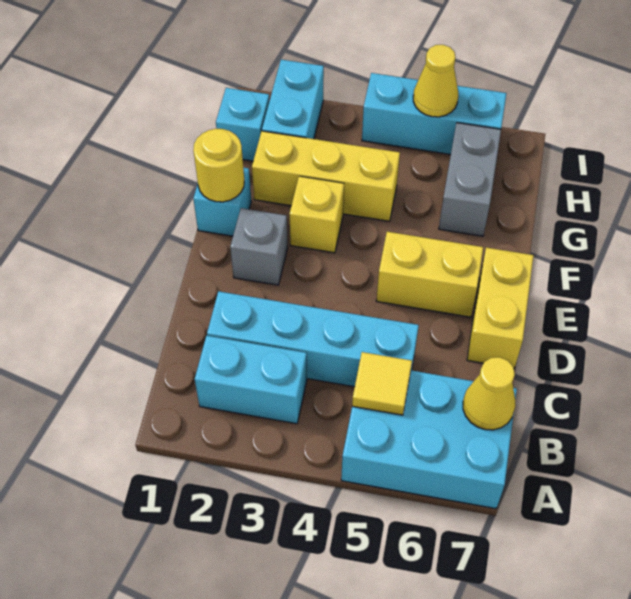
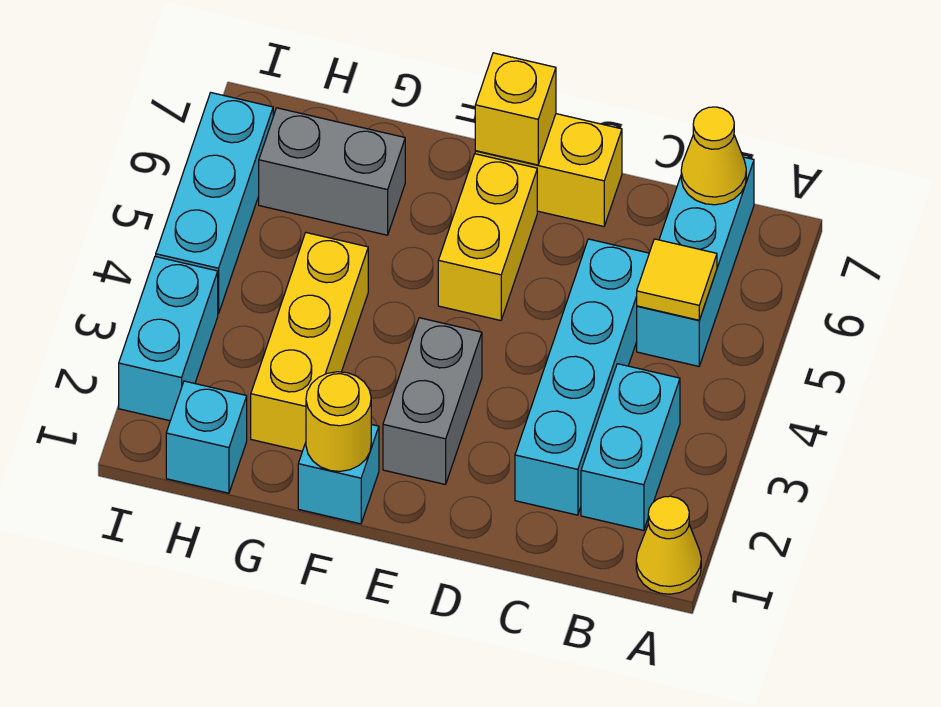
cyan brick A5:B7 level 1 -> cyan brick B5:B7 level 1
grey brick E2 level 1 -> grey brick E2:E3 level 1
yellow brick F3 level 1 -> yellow brick E7 level 2
cyan brick H2:I2 level 1 -> cyan brick I2:I3 level 1
yellow cone I5 level 2 -> yellow cone A1 level 1

